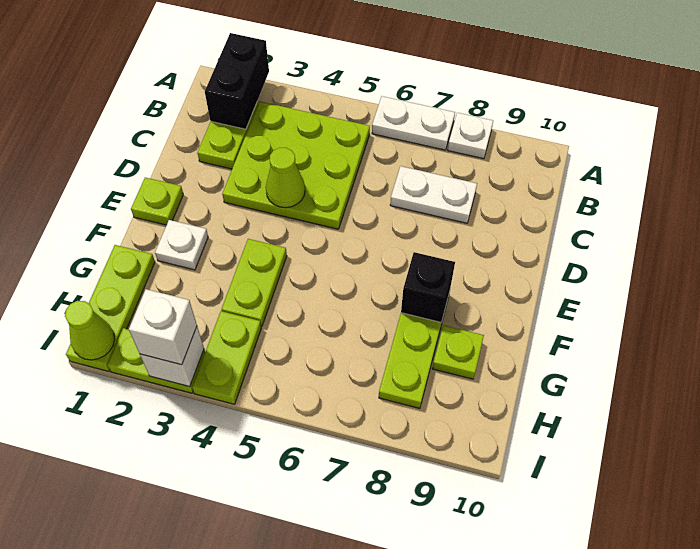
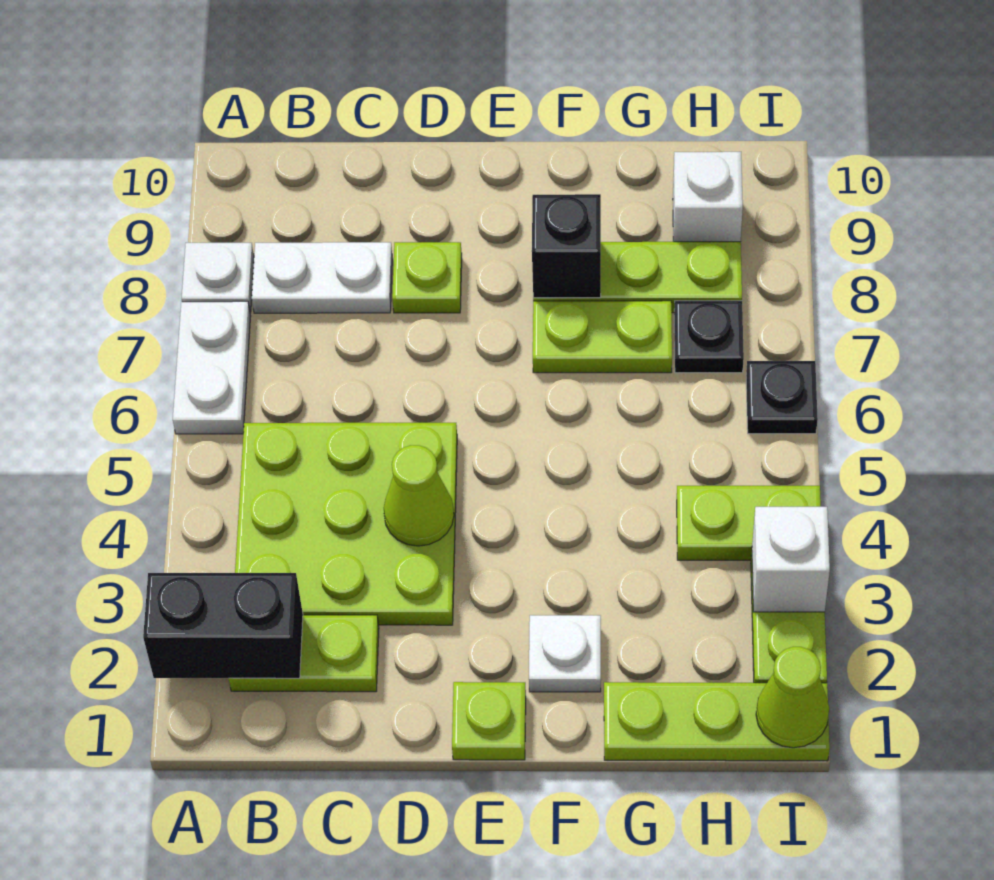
white plate C7:C8 level 1 -> white plate B8:C8 level 1
lime plate F4:G4 level 1 -> lime plate F7:G7 level 1
lime plate G9 level 1 -> lime plate D8 level 1
none -> black plate H7 level 1
white brick I3 level 3 -> white brick H9 level 1
none -> black plate I6 level 1

